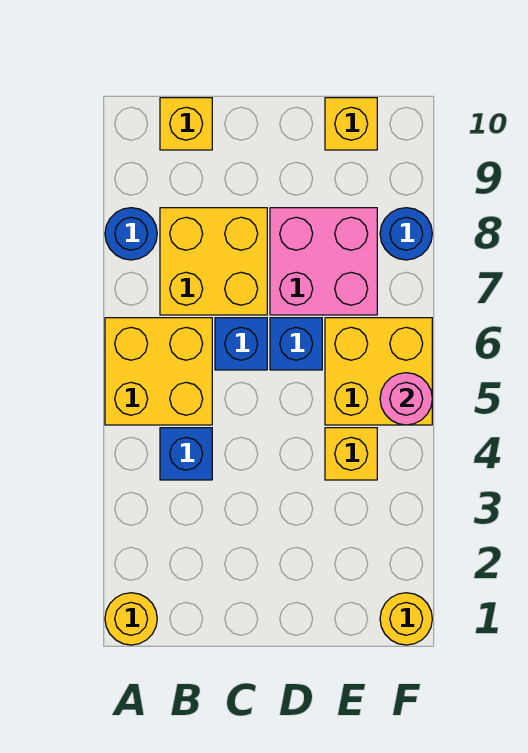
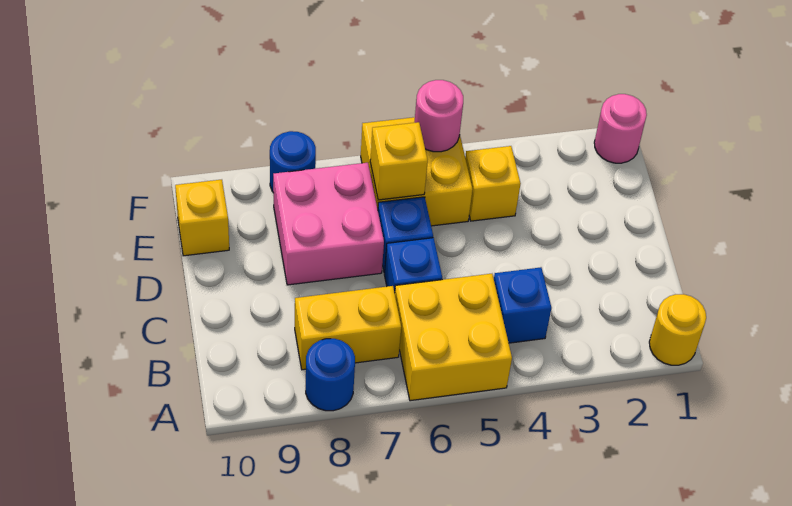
yellow brick B7:C8 level 1 -> yellow brick B7:B8 level 1
yellow brick B10 level 1 -> yellow brick E6 level 2
yellow round brick F1 level 1 -> pink round brick F1 level 1

